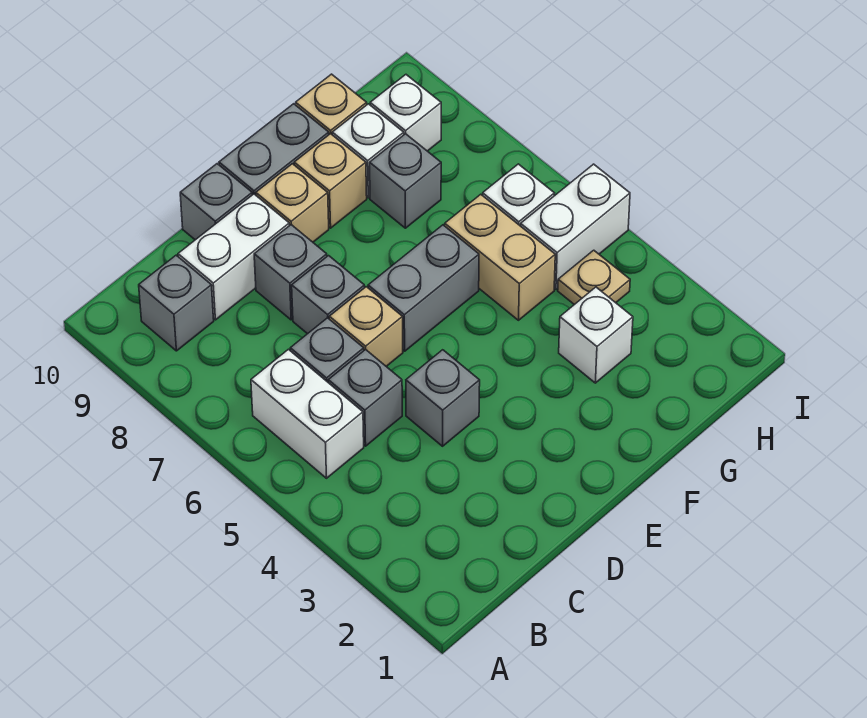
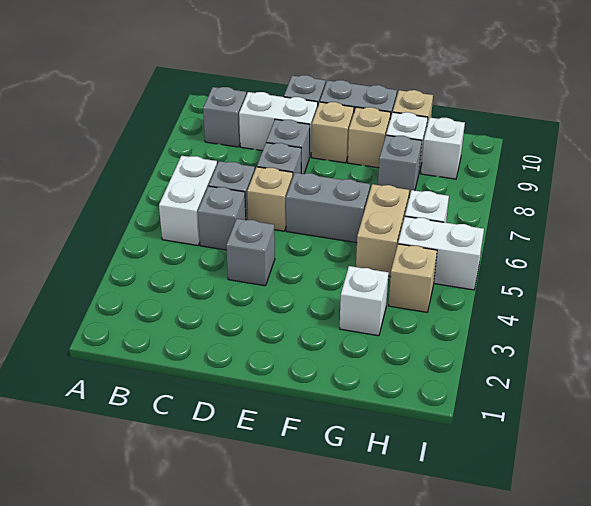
tan plate H4 level 1 -> tan brick H4 level 1

